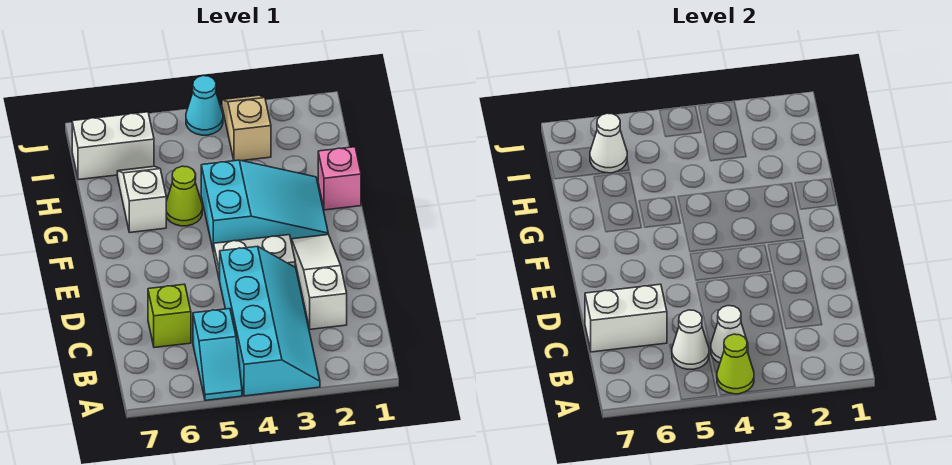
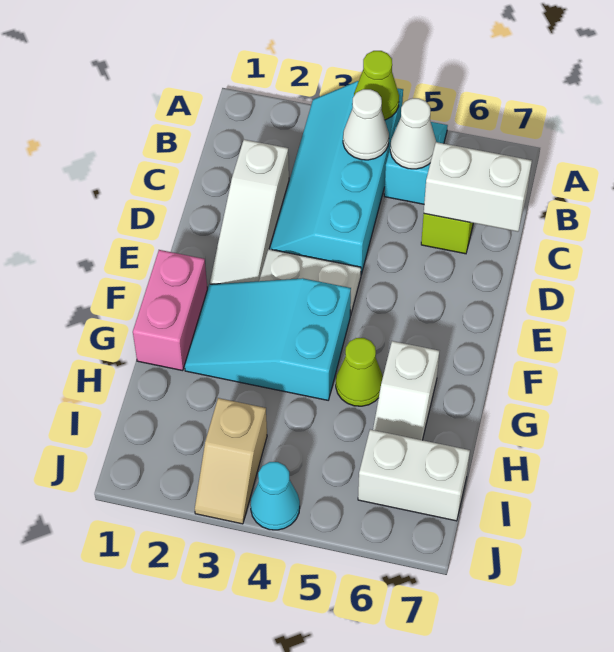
pink brick G1 level 1 -> pink brick F1:G1 level 1
white cone I6 level 2 -> none

